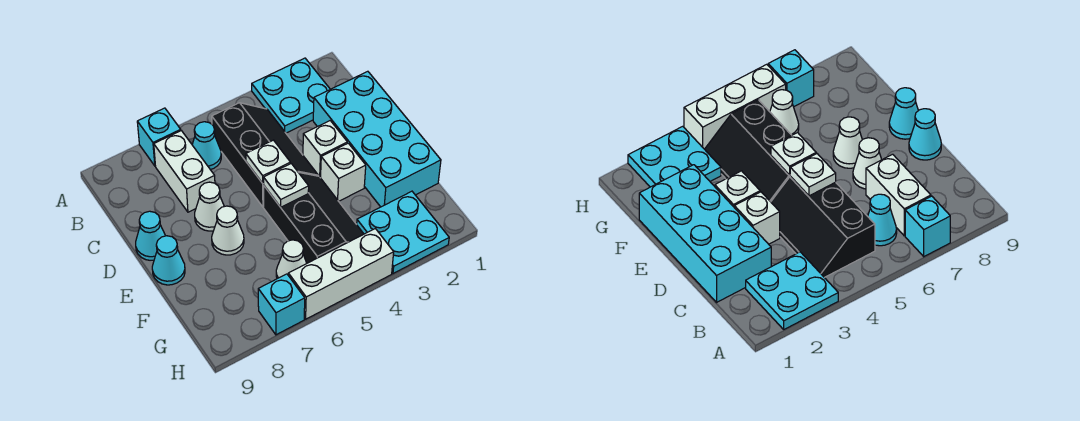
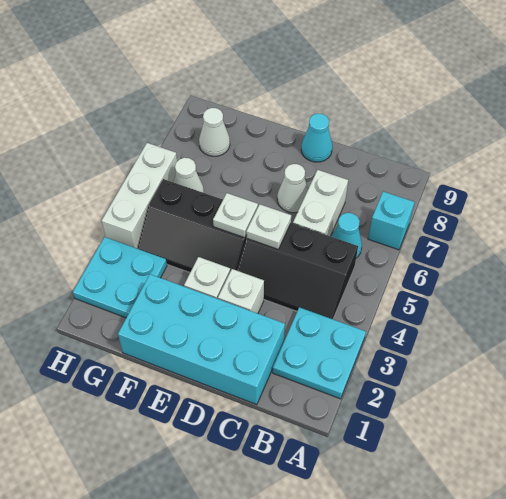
white brick B7:C7 level 1 -> white brick C6:C7 level 1
white cone E7 level 1 -> white cone G8 level 1
cyan cone E9 level 1 -> none
cyan brick H7 level 1 -> none

